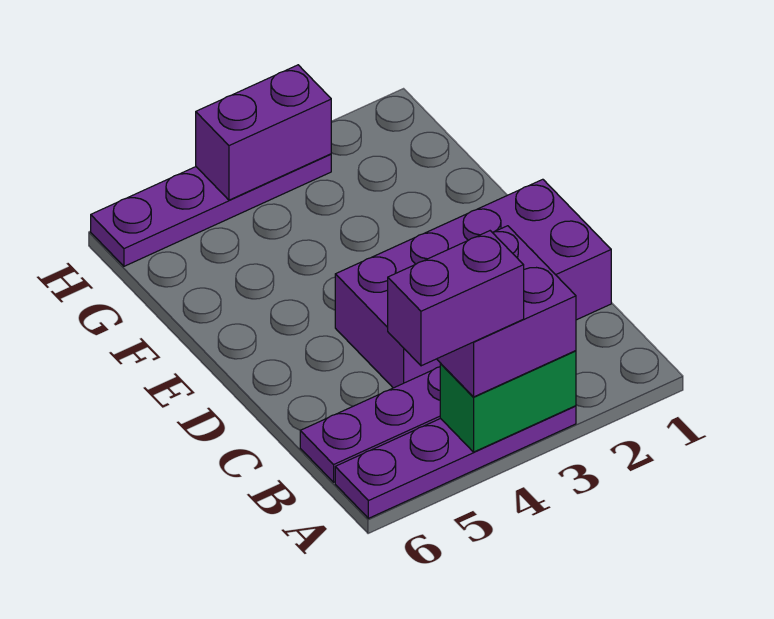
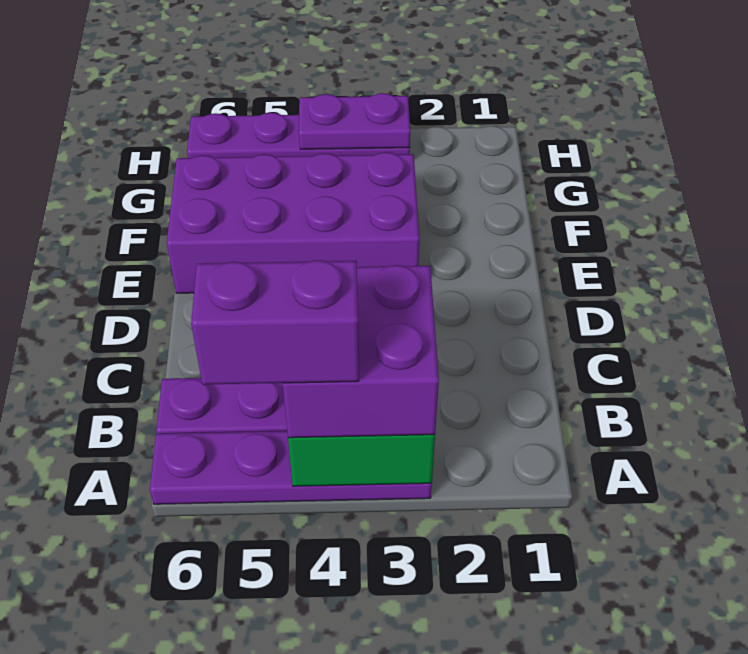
purple brick C1:D4 level 1 -> purple brick E3:F6 level 1
purple brick H3:H4 level 2 -> purple plate H3:H4 level 2

